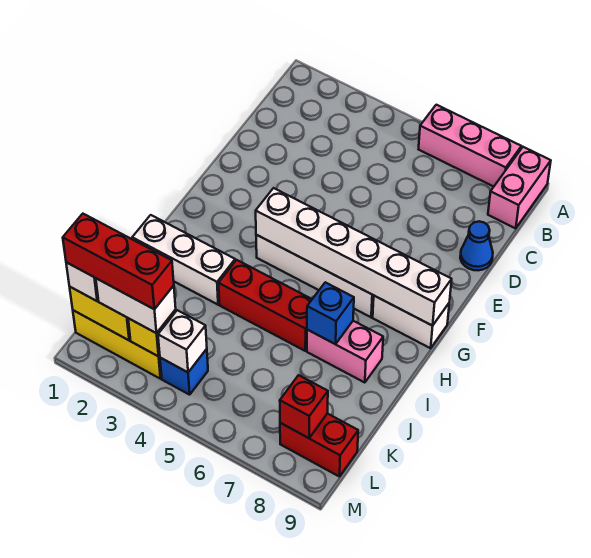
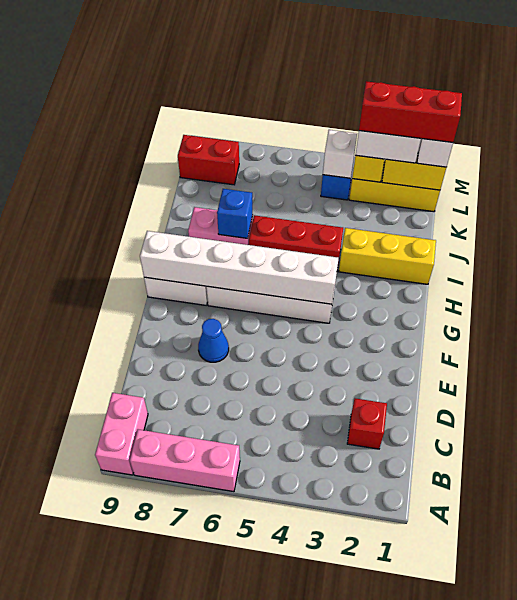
blue cone D9 level 1 -> blue cone E7 level 1
white brick I1:I3 level 1 -> yellow brick I1:I3 level 1
red brick L8 level 2 -> red brick C2 level 1

